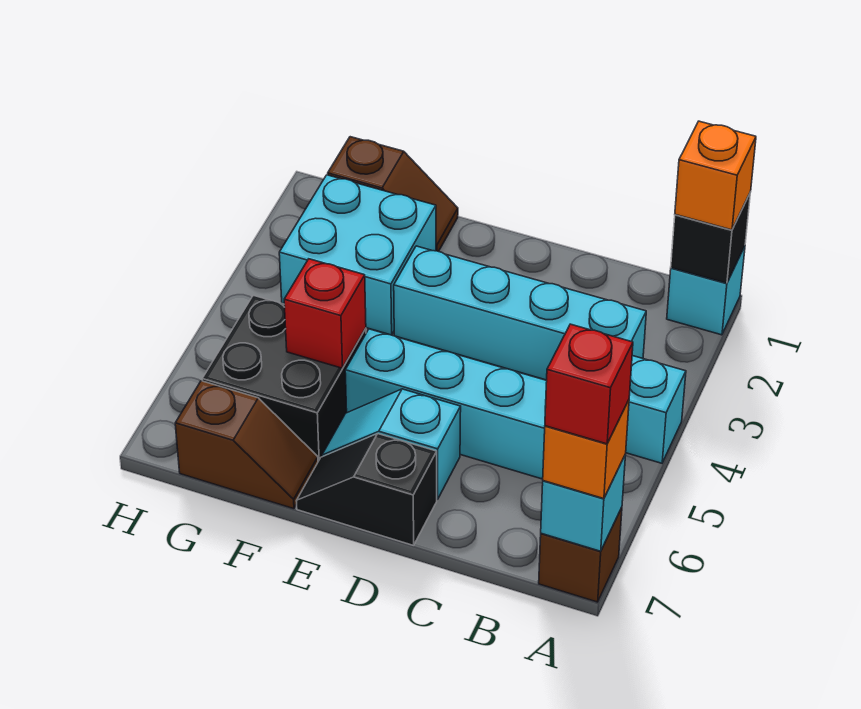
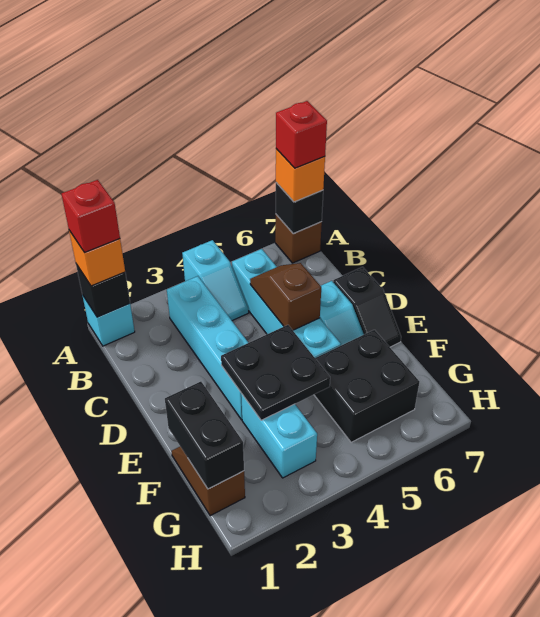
cyan brick A7 level 2 -> black brick A7 level 2
none -> black plate E3:F4 level 2
none -> black brick F1:G1 level 2
cyan brick F2:G3 level 1 -> cyan brick F3:G3 level 1
red brick F5 level 2 -> red brick A1 level 4
brown slope F7:G7 level 1 top G -> brown slope C5:D5 level 2 top D

